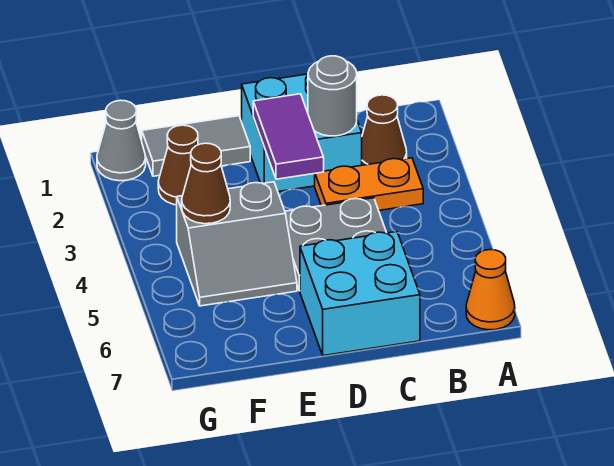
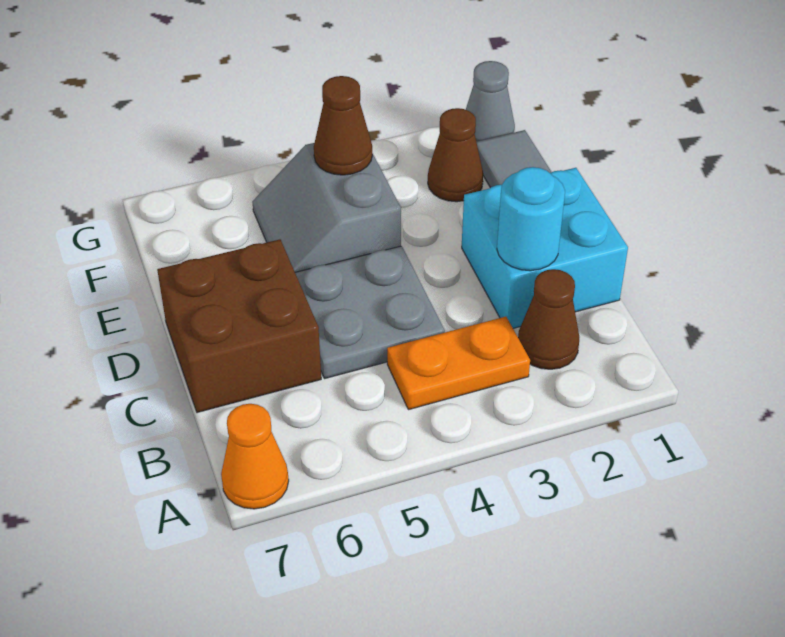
orange plate B3:C3 level 1 -> orange plate B3:B4 level 1
grey round brick C2 level 2 -> cyan round brick C2 level 2
cyan brick C6:D7 level 1 -> brown brick C6:D7 level 1
purple tile D2:D3 level 2 -> none

